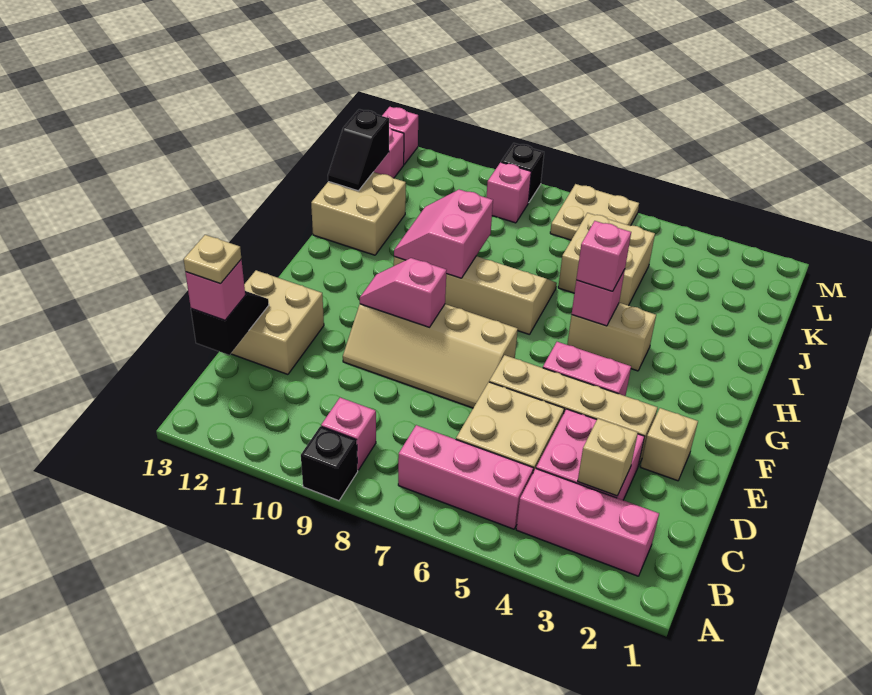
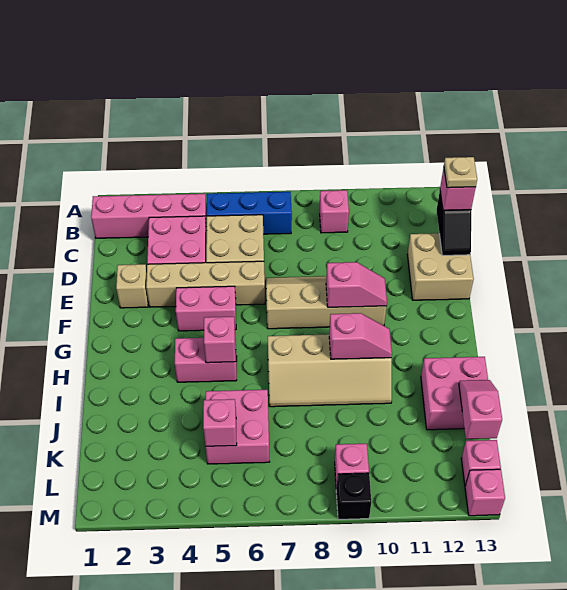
black brick A9 level 1 -> none
pink brick B2:B4 level 1 -> pink brick B1:B4 level 1
pink brick B5:B7 level 1 -> blue brick B5:B7 level 1
tan brick C3 level 2 -> none
tan brick H4:H5 level 1 -> pink brick H4:H5 level 1
pink brick H5 level 3 -> pink brick K5 level 2
pink slope H9:I10 level 2 top 9 -> pink slope H9:H10 level 2 top 9
tan brick I12:J13 level 1 -> pink brick I12:J13 level 1
tan brick J5:K6 level 1 -> pink brick J5:K6 level 1
black slope J13:K13 level 2 top K -> pink slope J13:K13 level 2 top K
tan plate L6:M7 level 1 -> none

